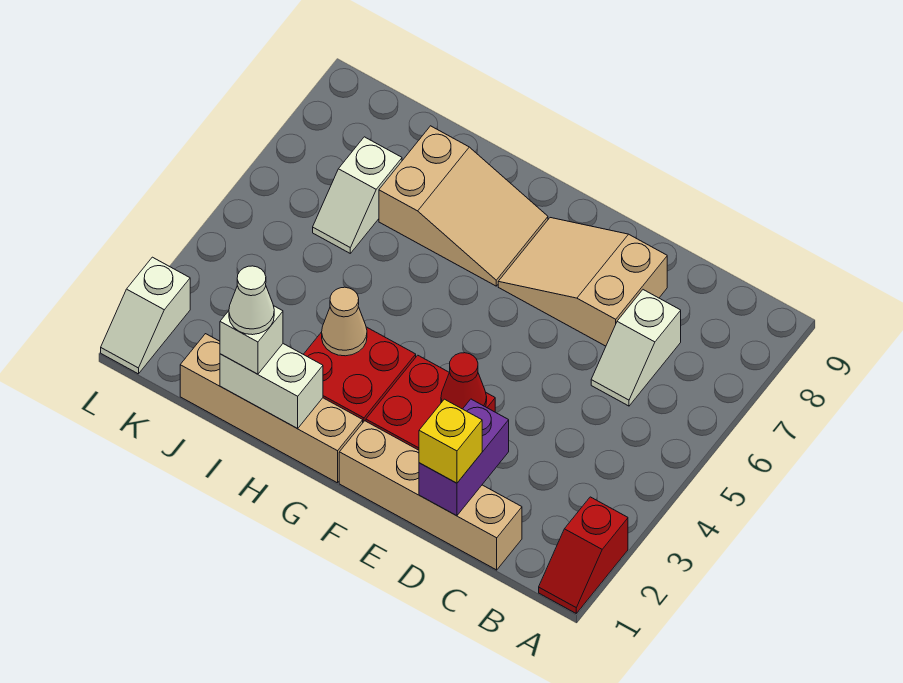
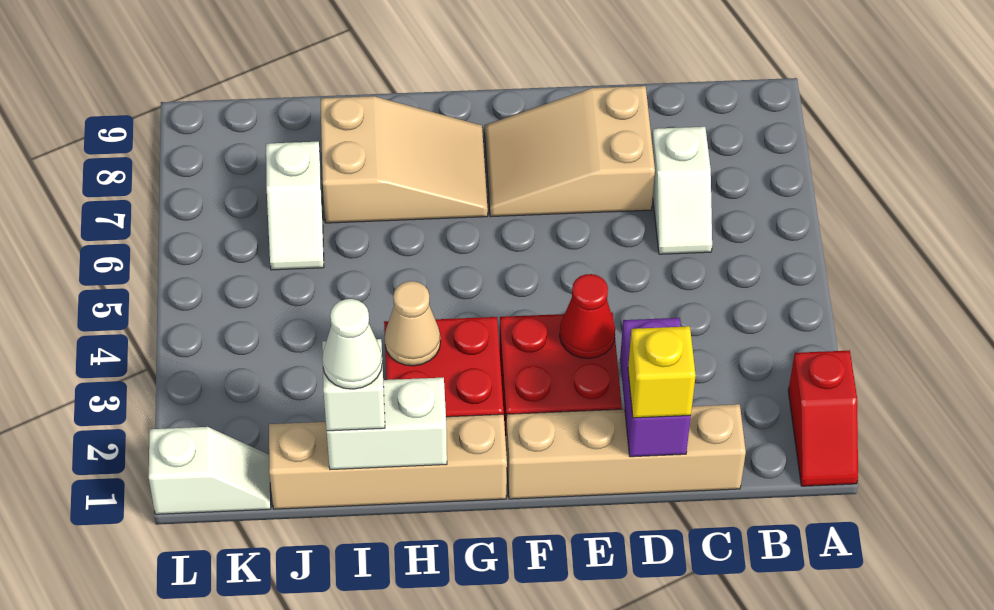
white slope L1:L2 level 1 top 2 -> white slope K1:L1 level 1 top L

